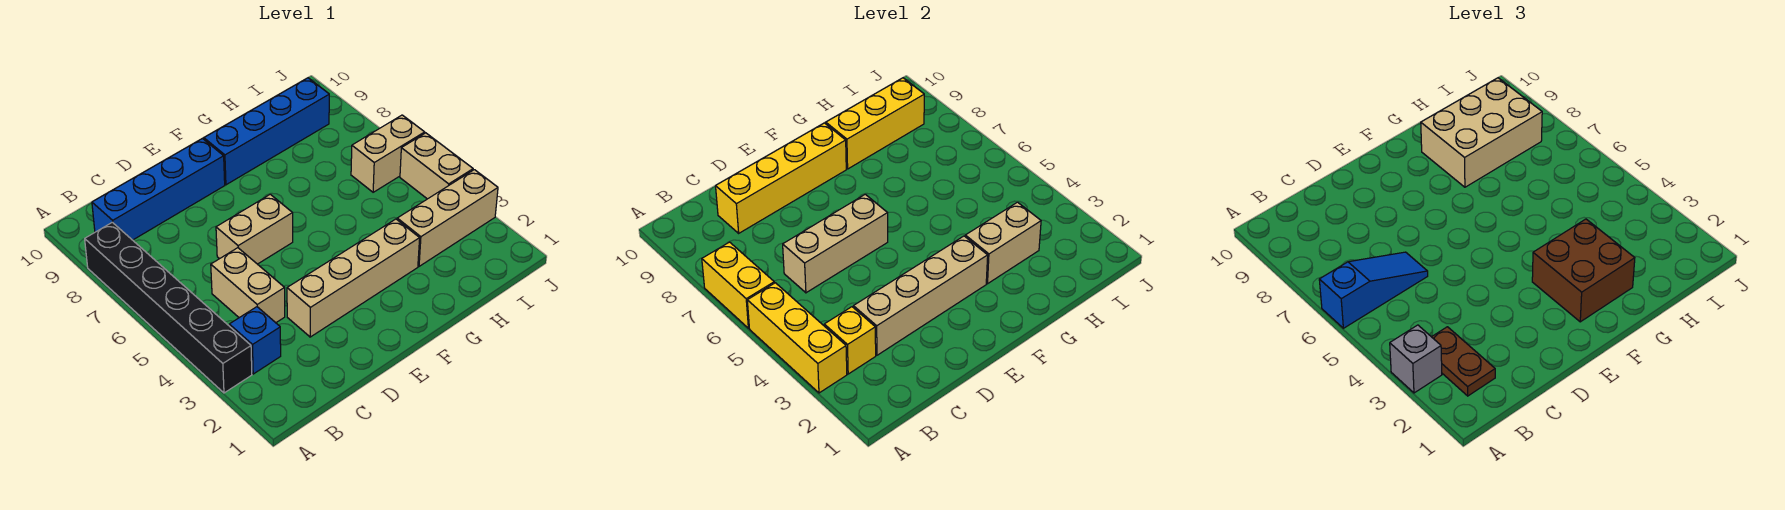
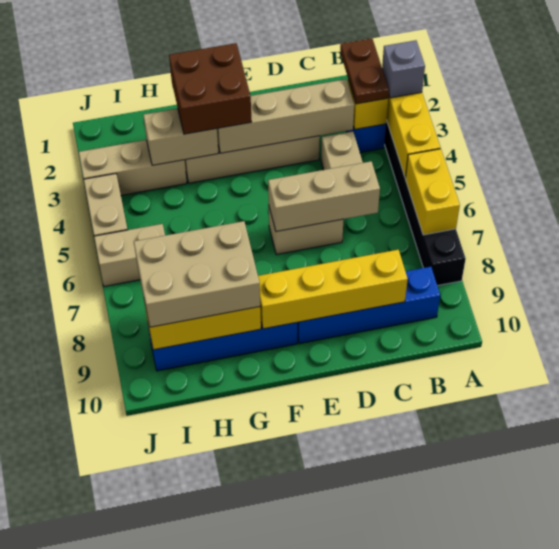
blue slope A6:C6 level 3 top A -> none

